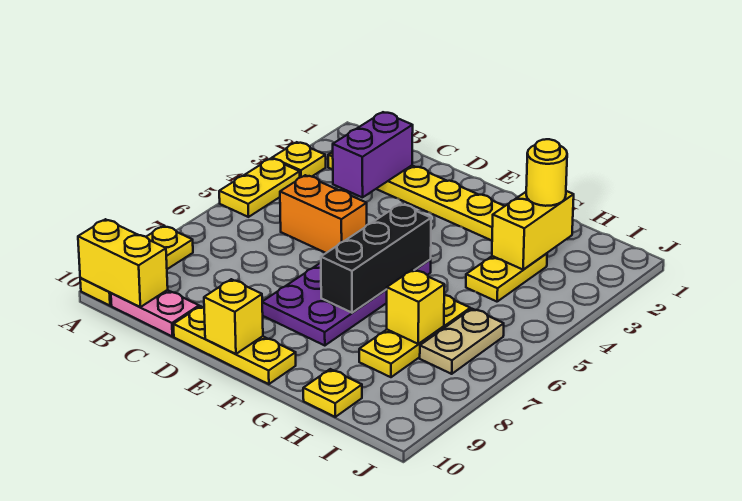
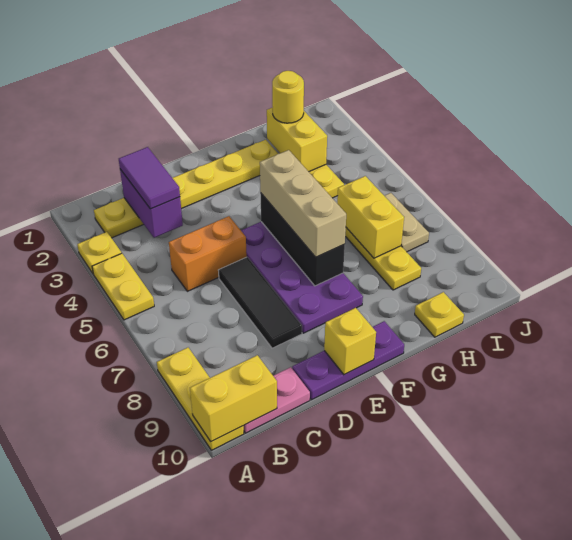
none -> purple tile C2:C3 level 3
none -> black tile D6:D8 level 1
yellow plate D10:F10 level 1 -> purple plate D10:F10 level 1
none -> tan brick F5:F7 level 3
yellow brick H7 level 2 -> yellow brick H6:H7 level 2

